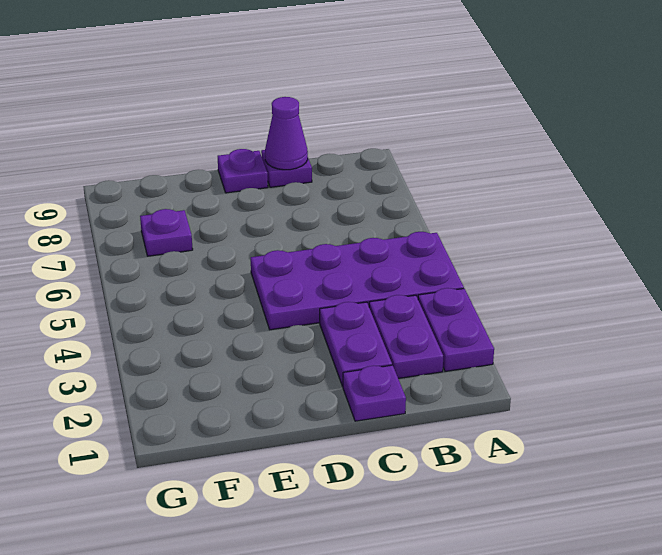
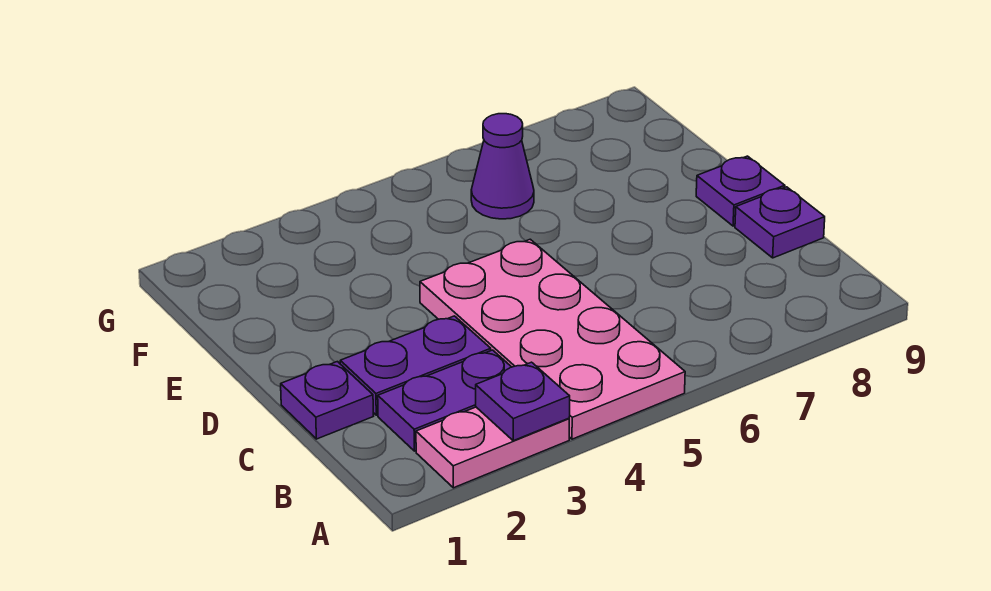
purple plate A2:A3 level 1 -> pink plate A2:A3 level 1
purple plate A4:D5 level 1 -> pink plate A4:D5 level 1
purple cone C9 level 2 -> purple cone F6 level 1
purple plate F7 level 1 -> purple plate A3 level 2

